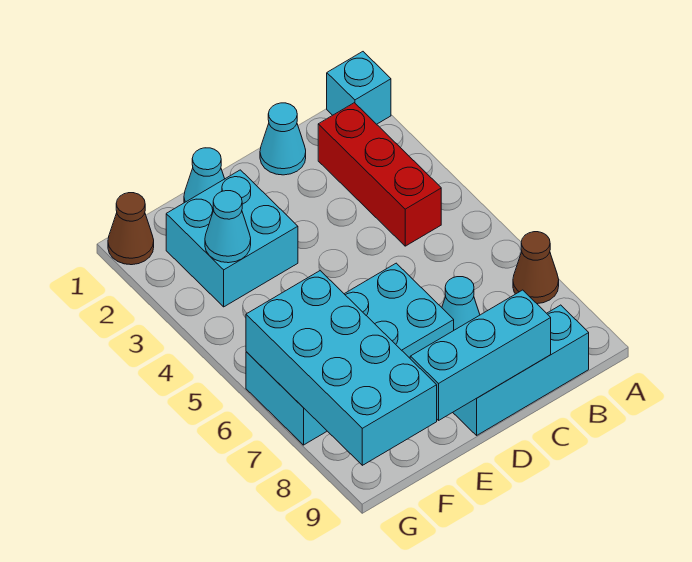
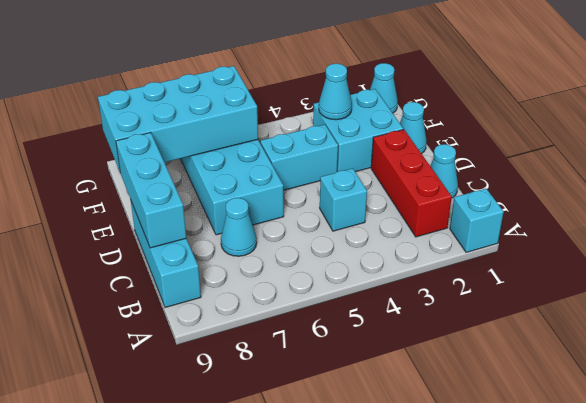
brown cone A7 level 1 -> none
red brick B2:B4 level 1 -> red brick B2:D2 level 1
none -> cyan brick C4 level 1
none -> cyan brick E4:E5 level 1
brown cone G1 level 1 -> cyan cone G1 level 1

